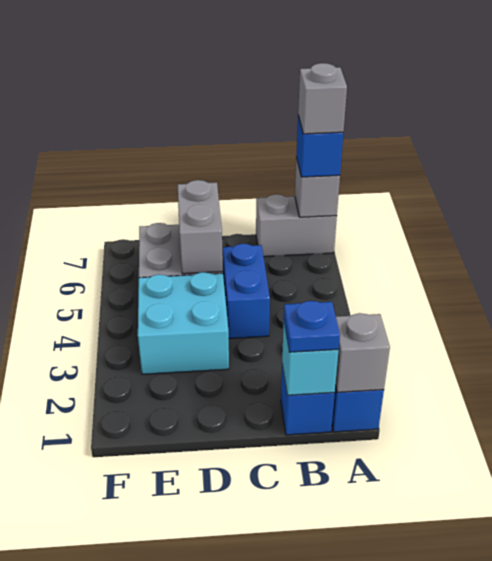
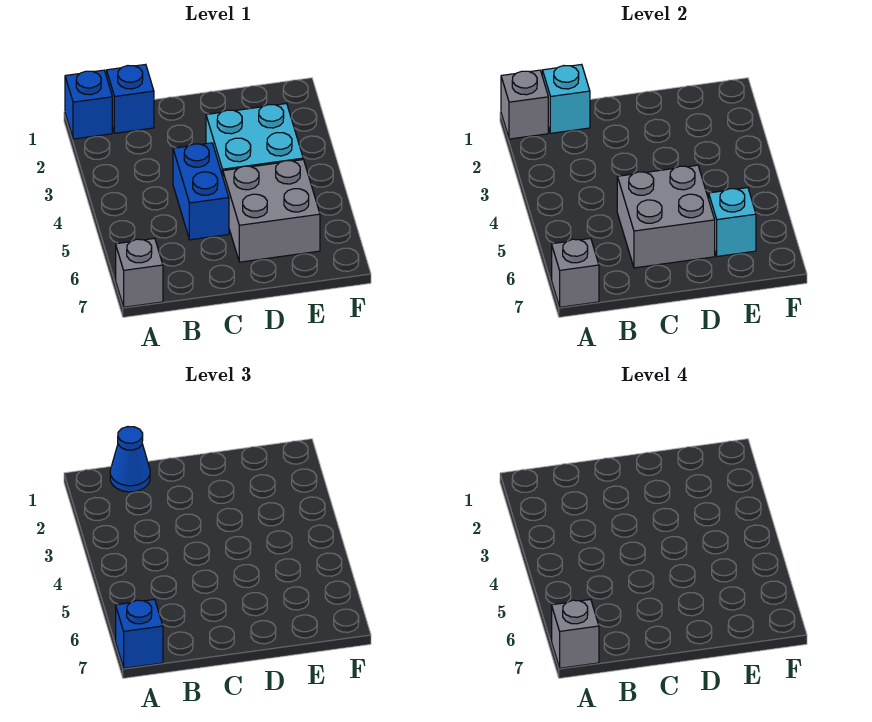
grey brick A7:B7 level 1 -> grey brick A7 level 1
blue plate B1 level 3 -> blue cone B1 level 3
grey brick D5:D6 level 2 -> grey brick C5:D6 level 2
none -> cyan brick E6 level 2

